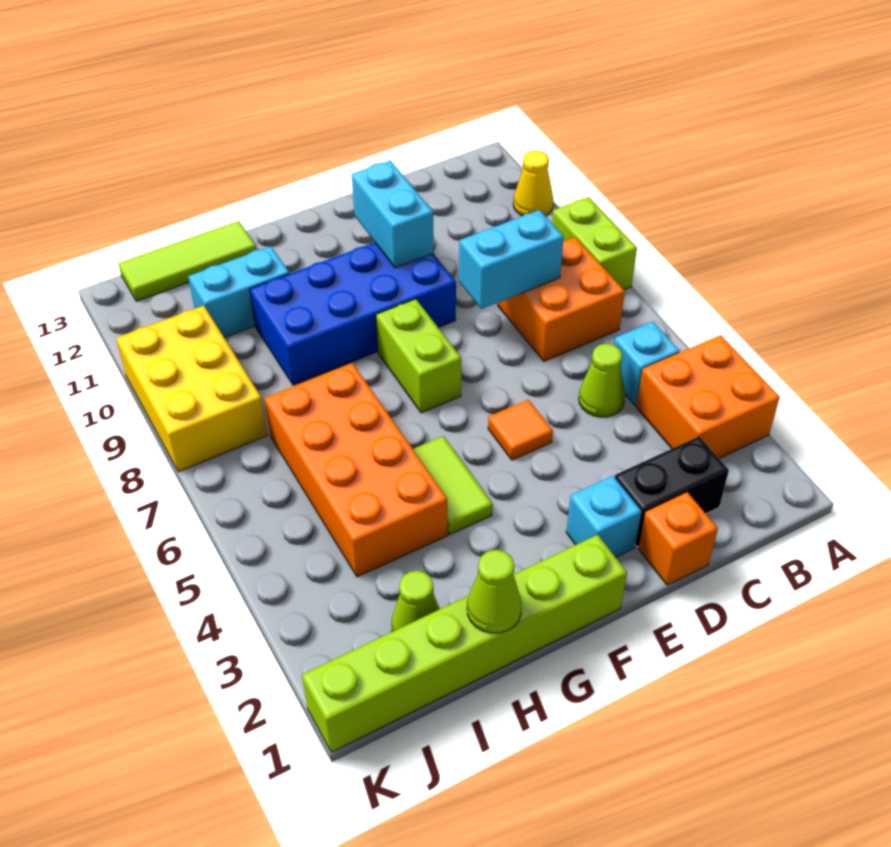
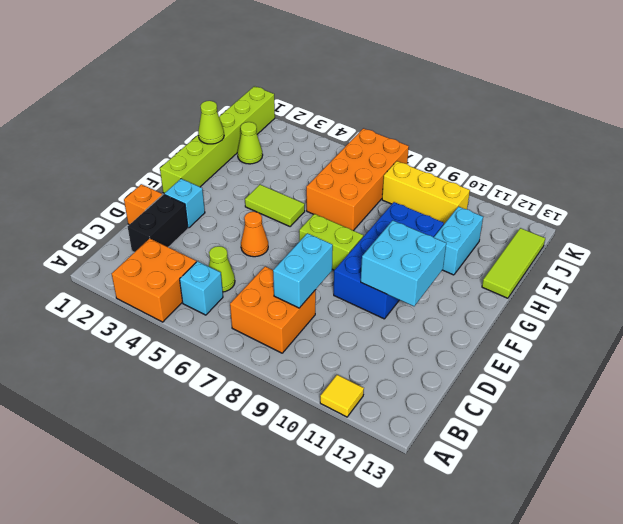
lime brick A8:A9 level 1 -> none
yellow cone A11 level 1 -> yellow tile A11 level 1
orange tile E5 level 1 -> orange cone E5 level 1
cyan brick E10:E11 level 2 -> cyan brick E10:F11 level 2
orange brick H4:I7 level 1 -> orange brick H6:K7 level 1
yellow brick J8:K10 level 1 -> yellow brick J8:J10 level 1

